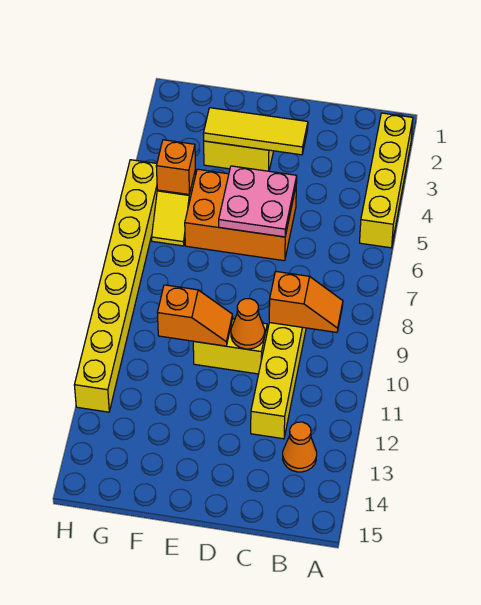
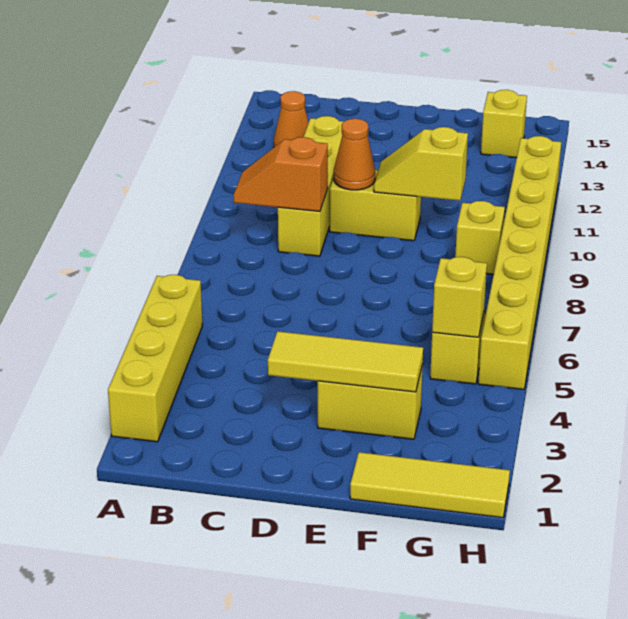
orange brick D5:F6 level 1 -> none
pink plate D5:E6 level 2 -> none
orange slope E10:F10 level 2 top F -> yellow slope E10:F10 level 2 top F
none -> yellow tile F1:H1 level 1
orange brick G5 level 2 -> yellow brick G5 level 2
none -> yellow brick G9 level 1
none -> yellow brick G14 level 1

